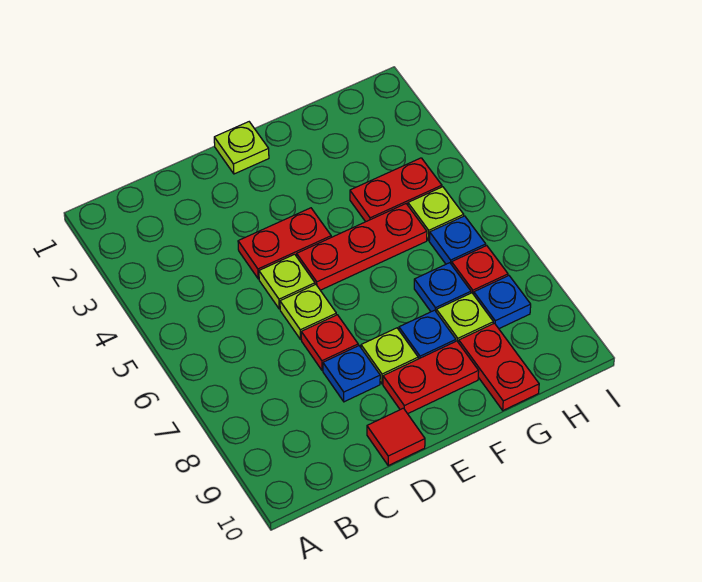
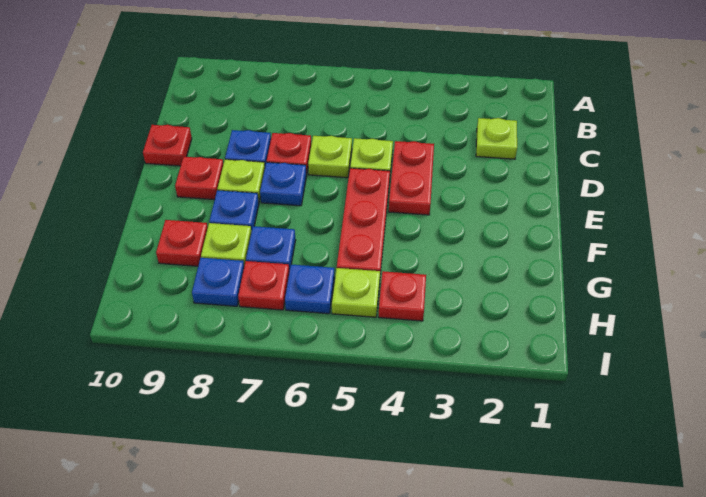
red tile D10 level 1 -> red plate D10 level 1
lime plate E1 level 1 -> lime plate C2 level 1
none -> blue plate E7 level 1
red plate E9:F9 level 1 -> red plate E9 level 1
red plate G4:H4 level 1 -> red plate H4 level 1
red plate G9:G10 level 1 -> red plate G9 level 1

